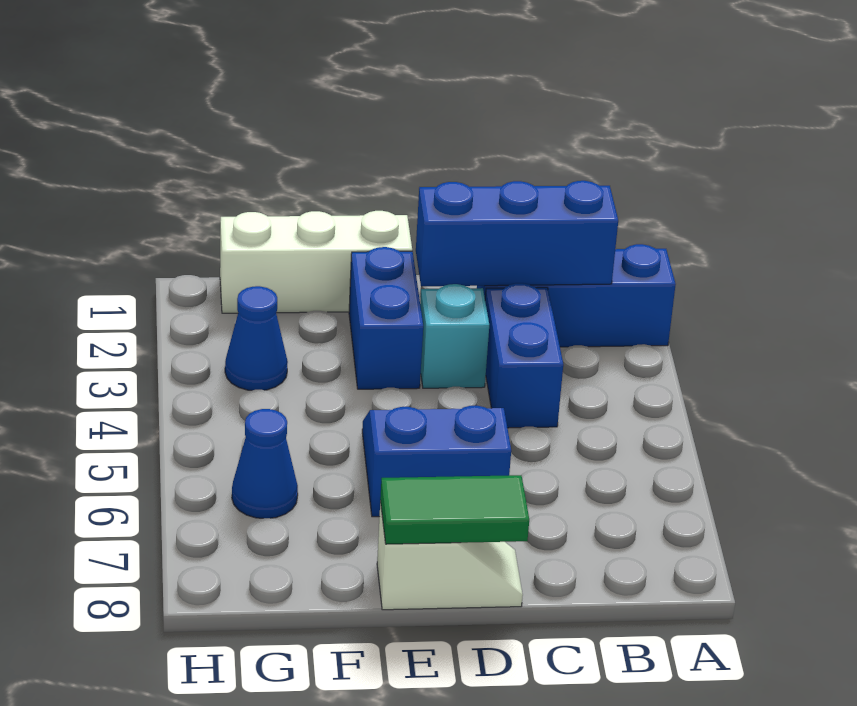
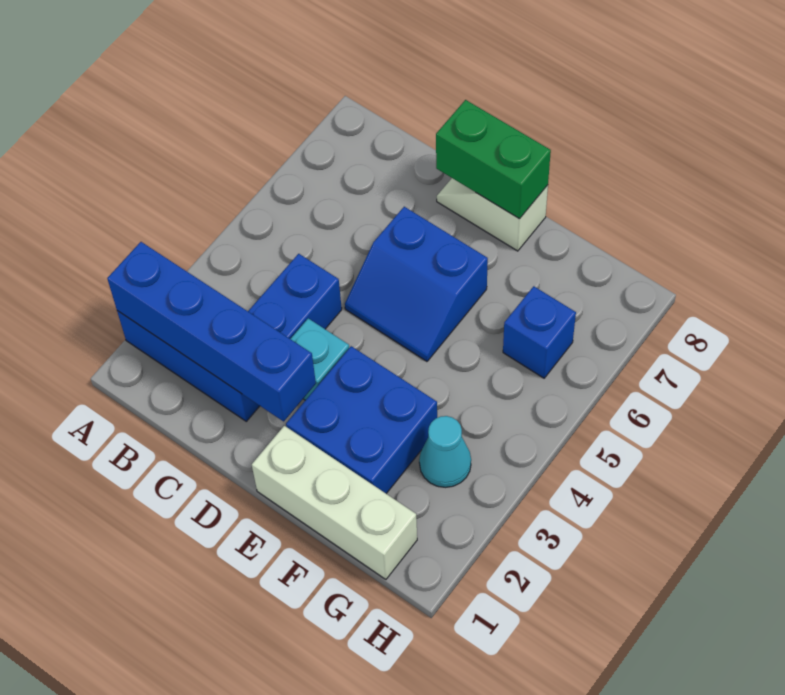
blue brick B2:D2 level 2 -> blue brick A2:D2 level 2
green tile D8:E8 level 2 -> green brick D8:E8 level 2
blue brick E2:E3 level 1 -> blue brick E2:F3 level 1
blue cone G3 level 1 -> cyan cone G3 level 1
blue cone G6 level 1 -> blue brick G6 level 1

